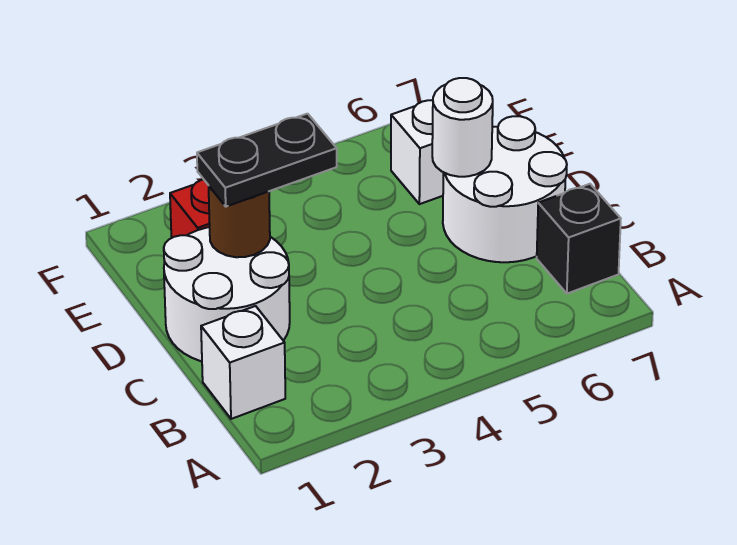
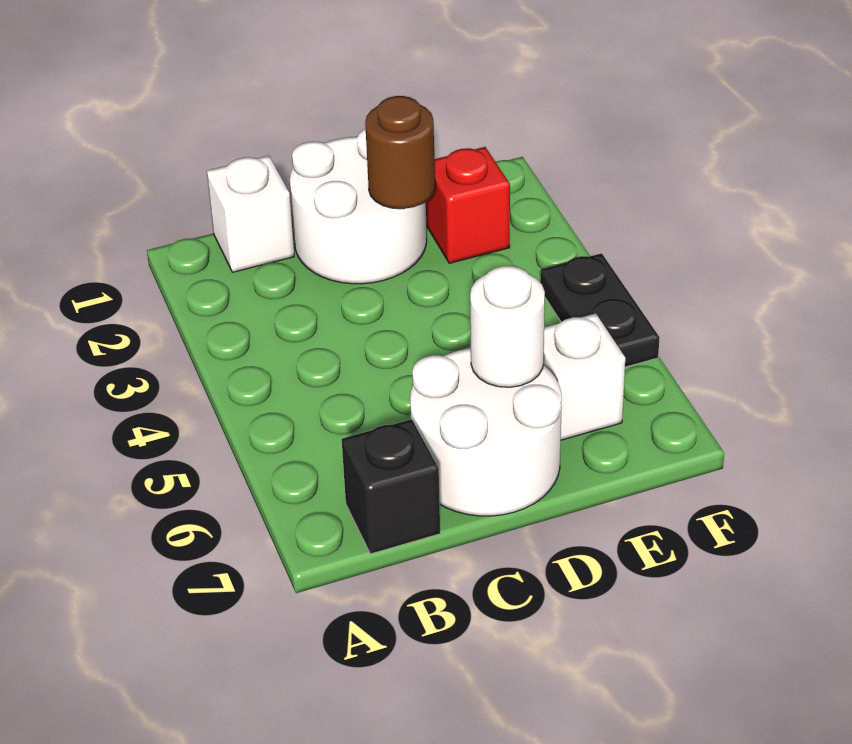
black plate D2:D3 level 3 -> black plate F4:F5 level 1

